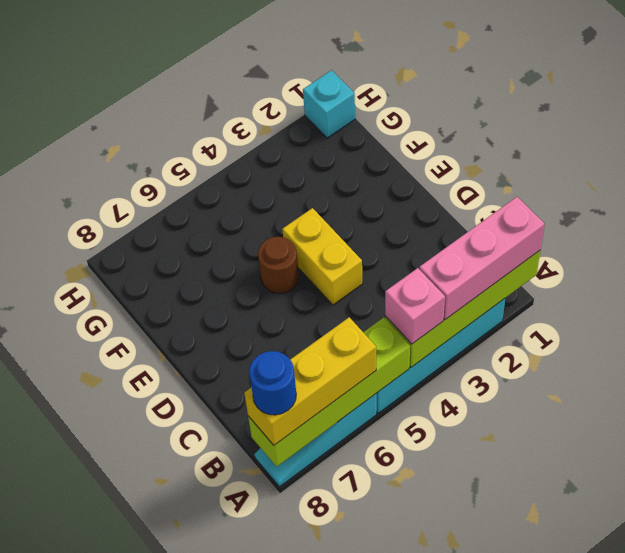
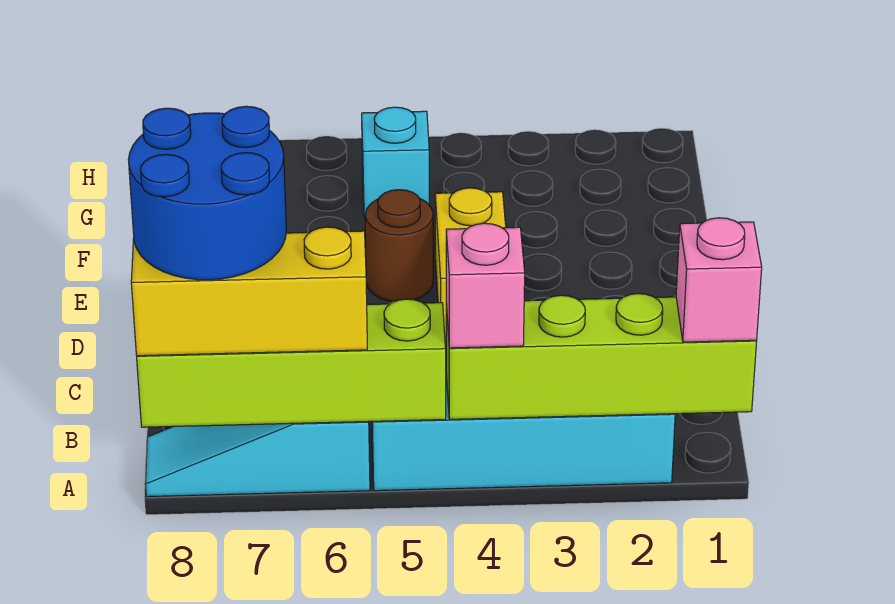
pink brick A1:A3 level 3 -> pink brick A1 level 3
blue round brick A8 level 4 -> blue round brick A7:B8 level 4
cyan brick H1 level 1 -> cyan brick G5 level 1

